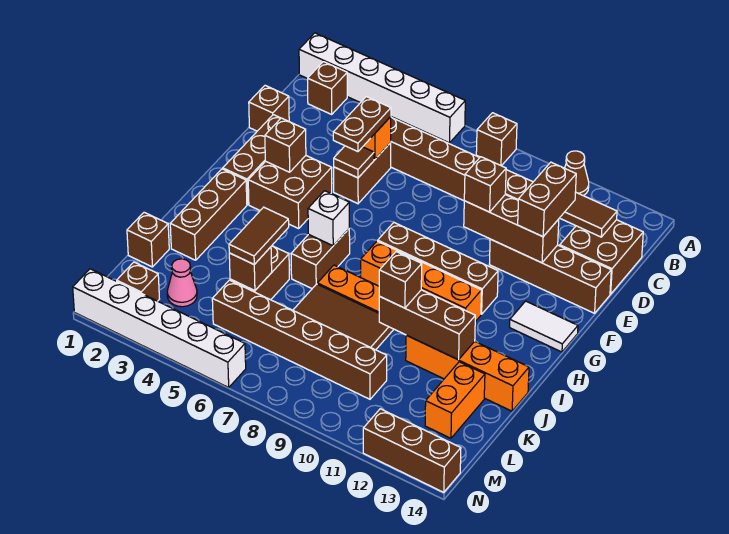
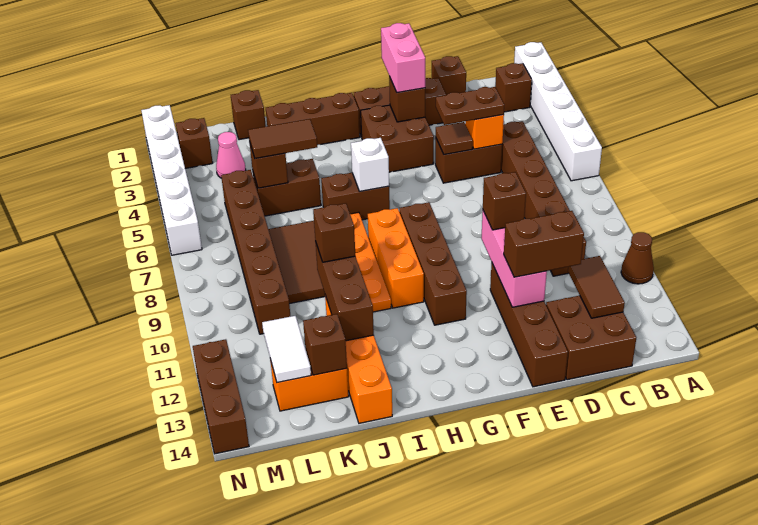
brown brick A8 level 1 -> brown brick K13 level 2
brown brick E10:E12 level 2 -> pink brick E10:E12 level 2
none -> pink brick F2:F3 level 3
white tile G13:G14 level 1 -> white tile L12:L13 level 2
orange brick H8:H11 level 1 -> orange brick H8:H10 level 1

